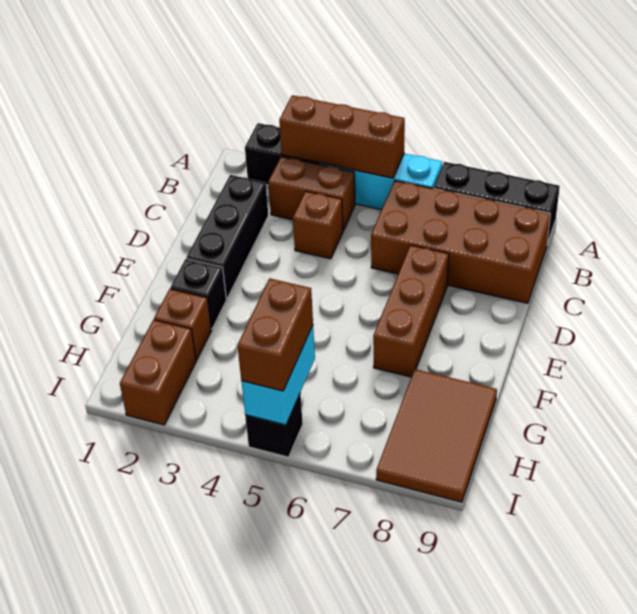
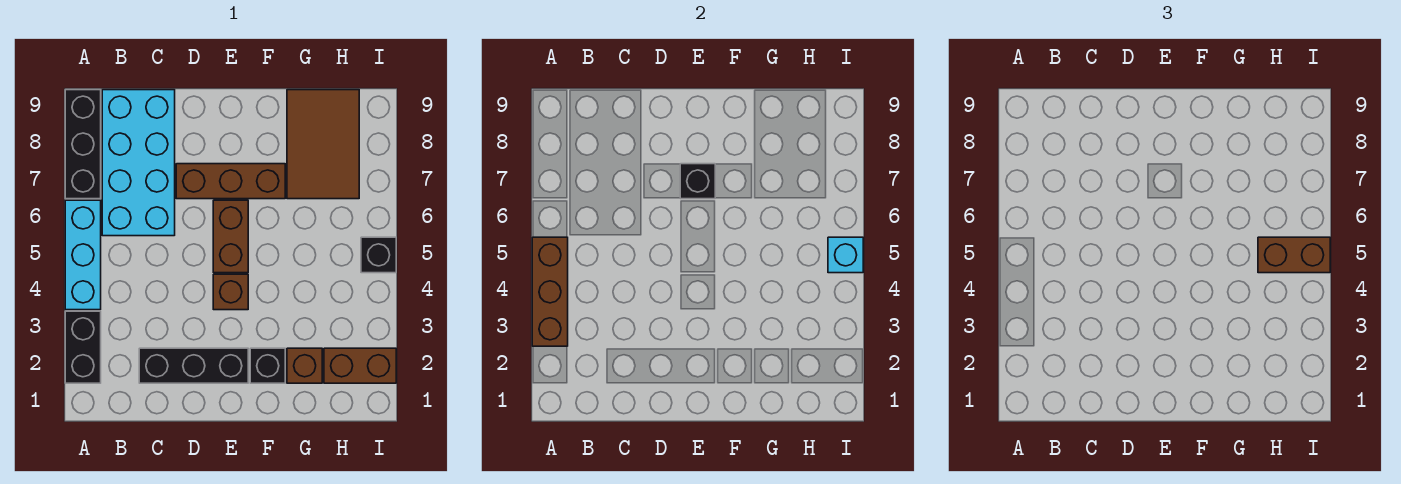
brown brick B3:B4 level 1 -> brown brick E5:E6 level 1
brown brick B6:C9 level 1 -> cyan brick B6:C9 level 1
brown brick C4 level 1 -> brown brick E4 level 1
none -> black brick E7 level 2
brown tile G8:I9 level 1 -> brown tile G7:H9 level 1
cyan brick H5:I5 level 2 -> cyan brick I5 level 2

